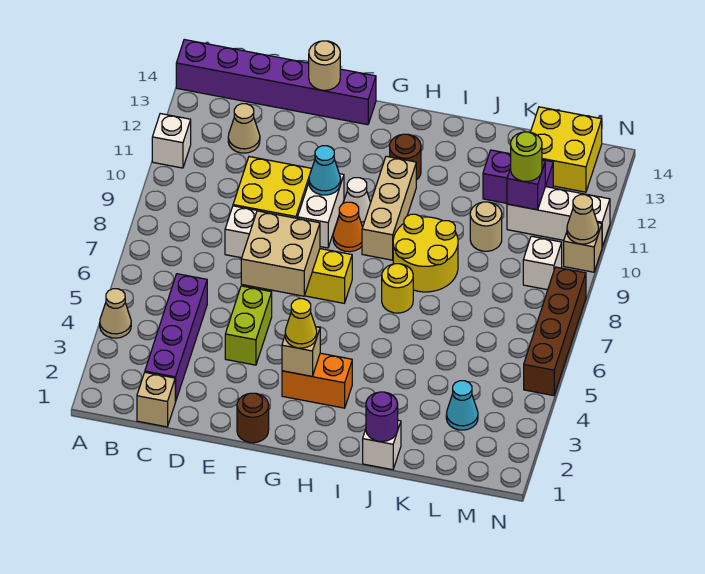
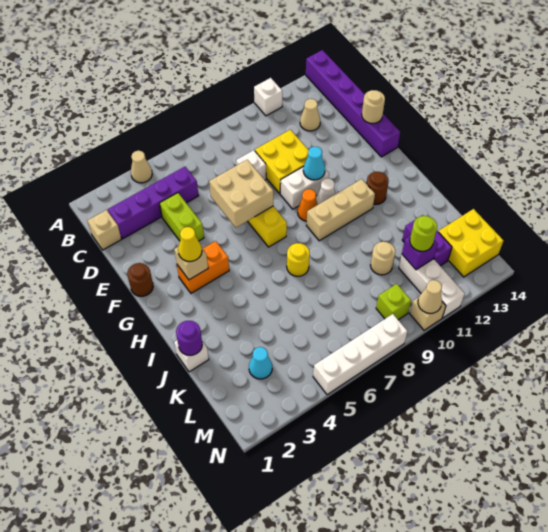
lime brick E4:E5 level 1 -> lime brick D4:E4 level 1
orange brick G3:H3 level 1 -> orange brick G3:G4 level 1
yellow round brick I8:J9 level 1 -> none
white brick M9 level 1 -> lime brick M9 level 1
brown brick N5:N8 level 1 -> white brick N5:N8 level 1

